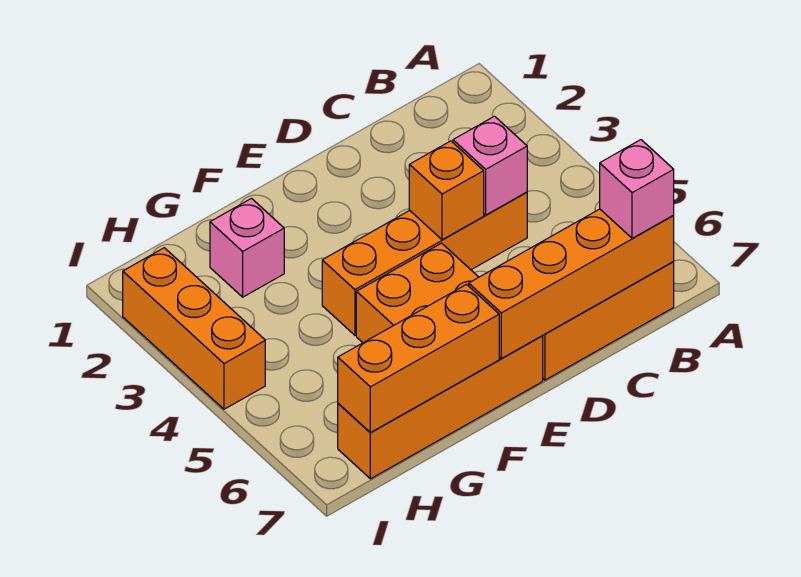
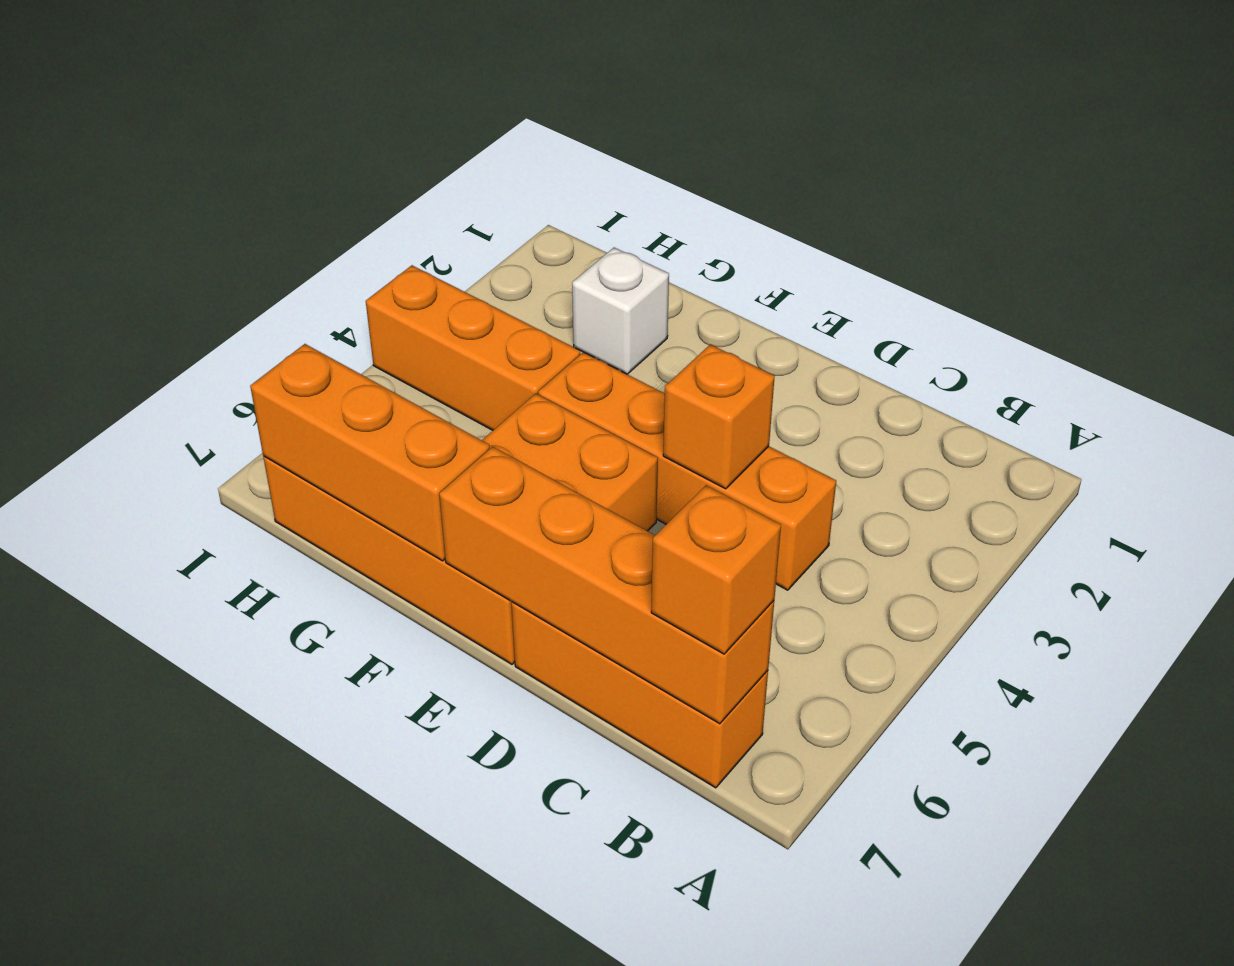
pink brick B7 level 3 -> orange brick B7 level 3
pink brick C4 level 2 -> none
pink brick G2 level 1 -> white brick G2 level 1
orange brick I2:I4 level 1 -> orange brick G4:I4 level 1

